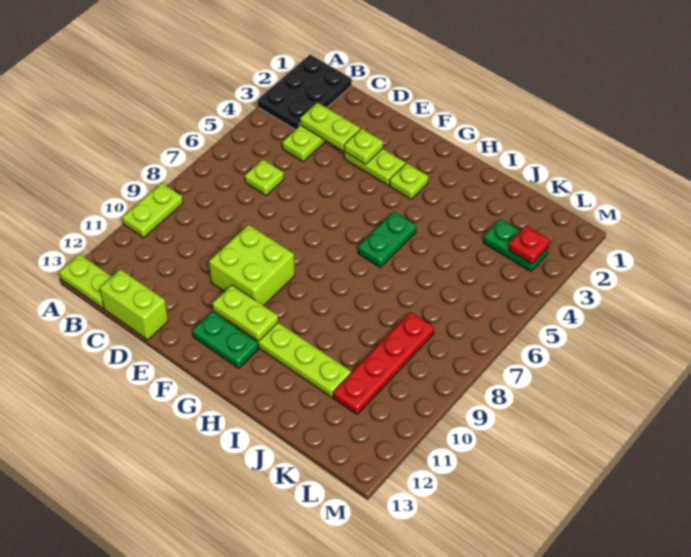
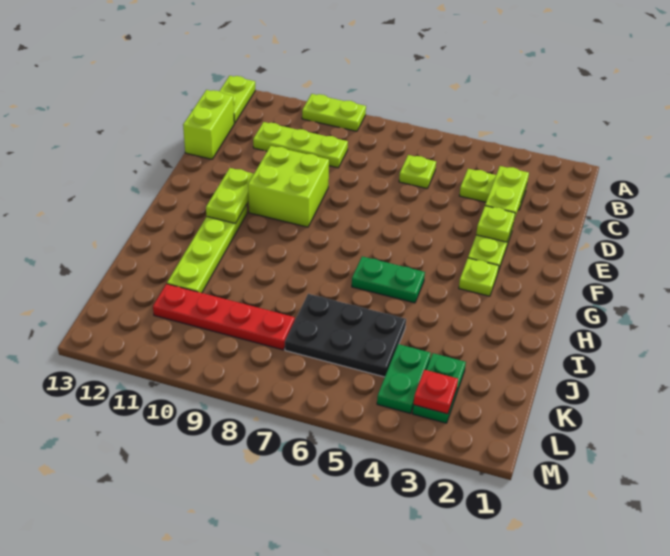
black plate A1:B3 level 1 -> black plate J5:K7 level 1
none -> lime plate C9:C11 level 1
green plate F12:G12 level 1 -> green plate K4:L4 level 1

